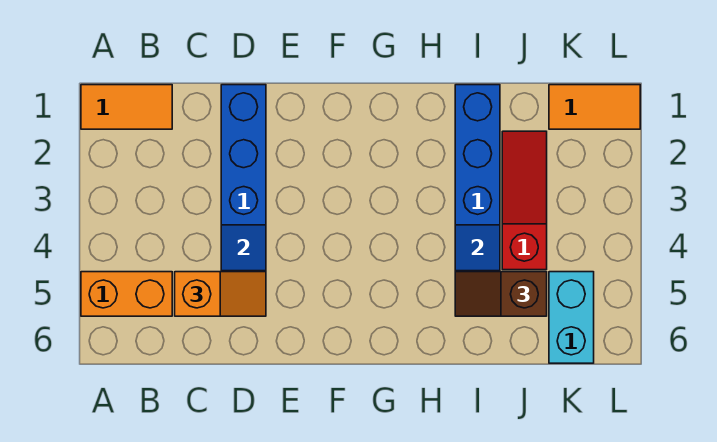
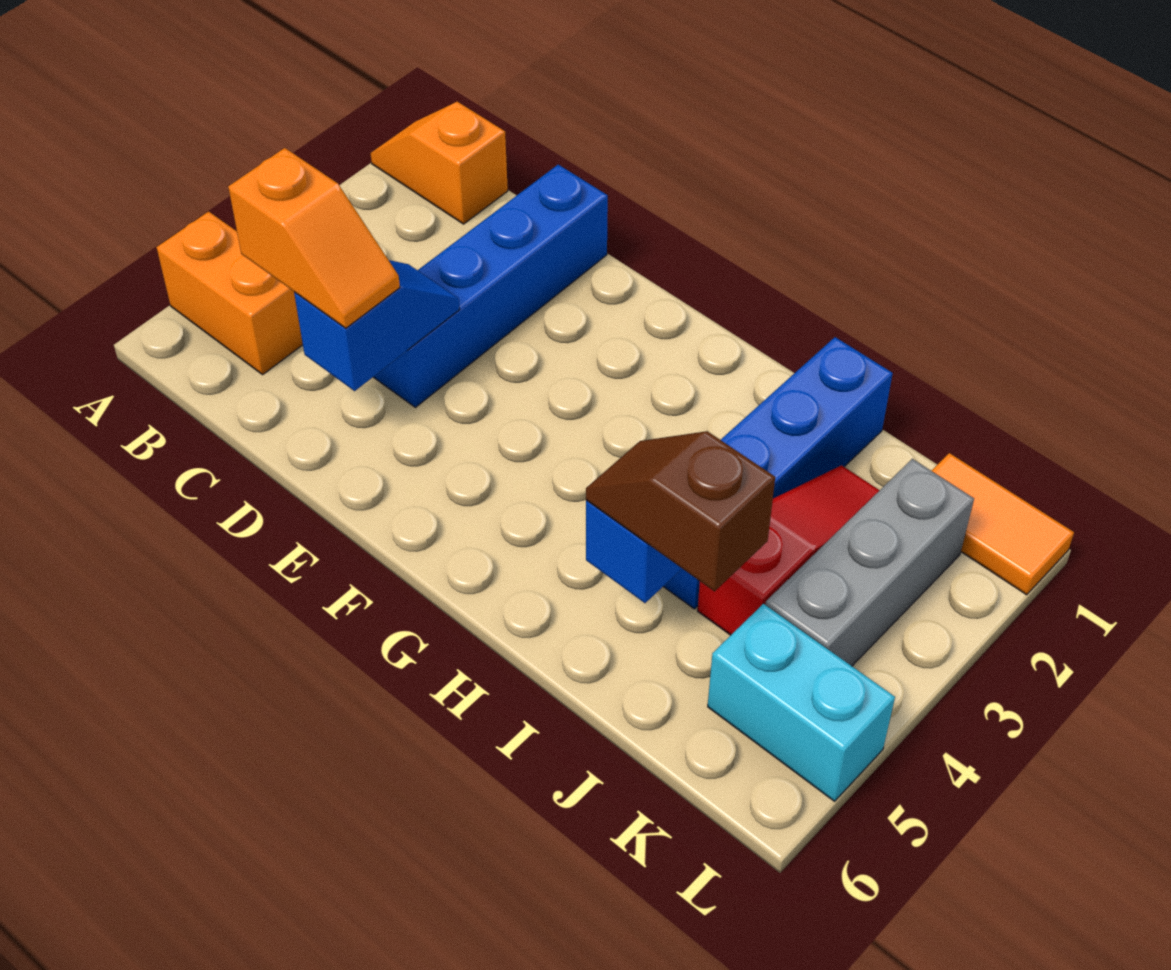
orange tile A1:B1 level 1 -> orange slope A1:B1 level 1 top B
none -> grey brick K2:K4 level 1
cyan brick K5:K6 level 1 -> cyan brick K5:L5 level 1

